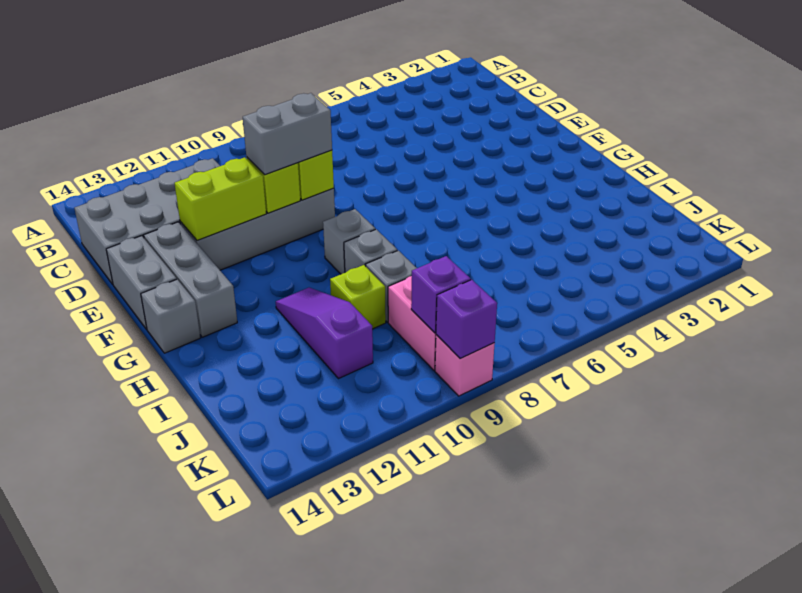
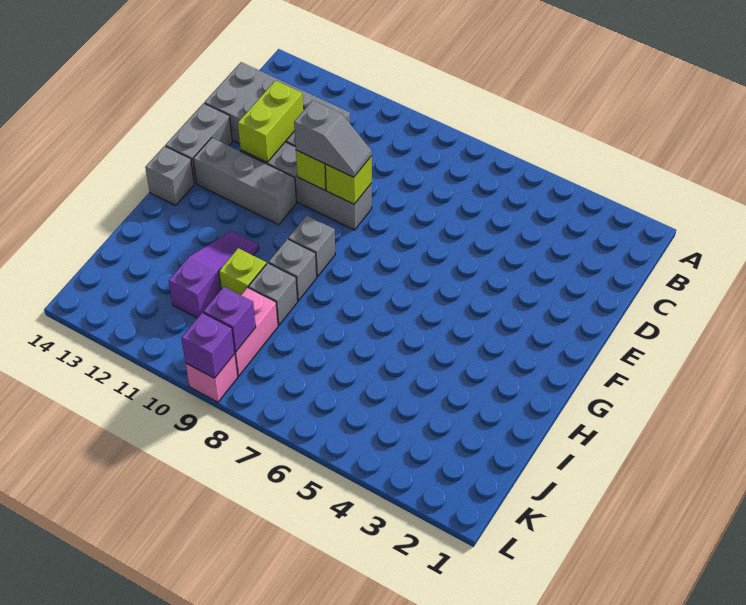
grey brick E9:E10 level 3 -> grey slope E9:E10 level 3 top 10
lime brick E11:E12 level 2 -> lime brick D12:E12 level 2
grey brick E13:G13 level 1 -> grey brick F11:F13 level 1

